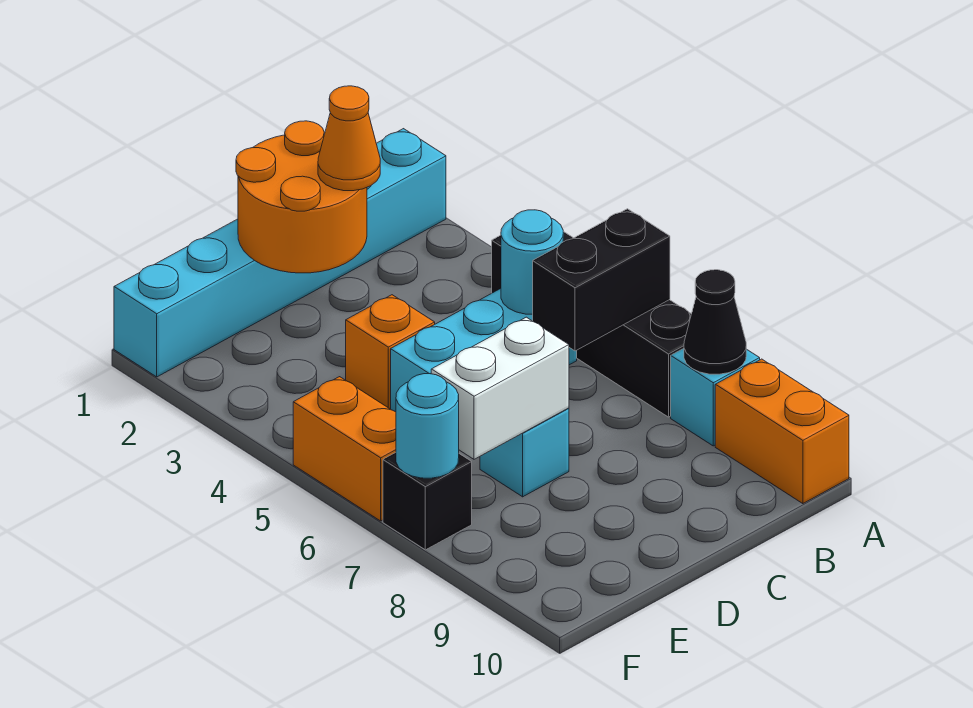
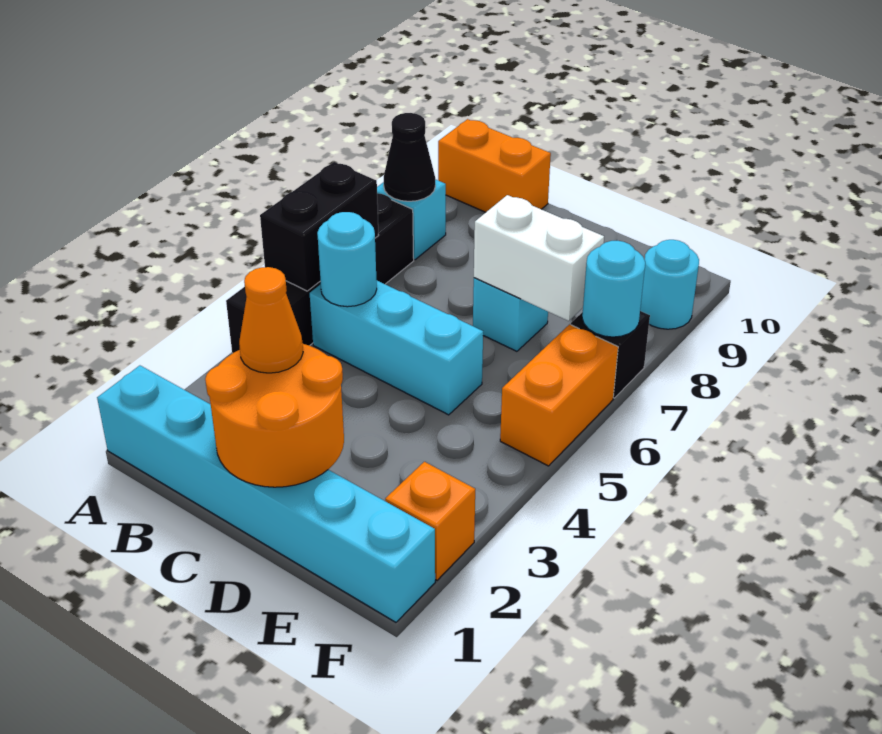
black brick A6:B6 level 2 -> black brick A5:A6 level 2
orange brick A9:A10 level 1 -> orange brick A10:B10 level 1
orange brick D4 level 1 -> orange brick F2 level 1
none -> cyan round brick F9 level 1

